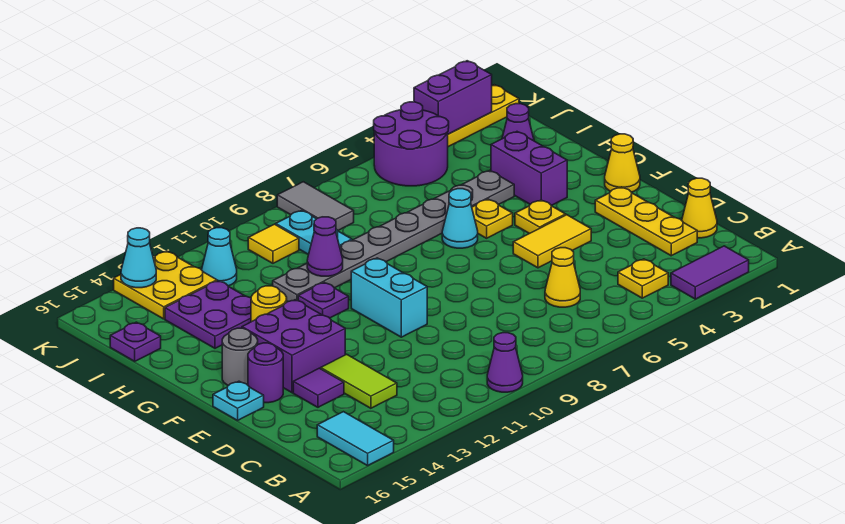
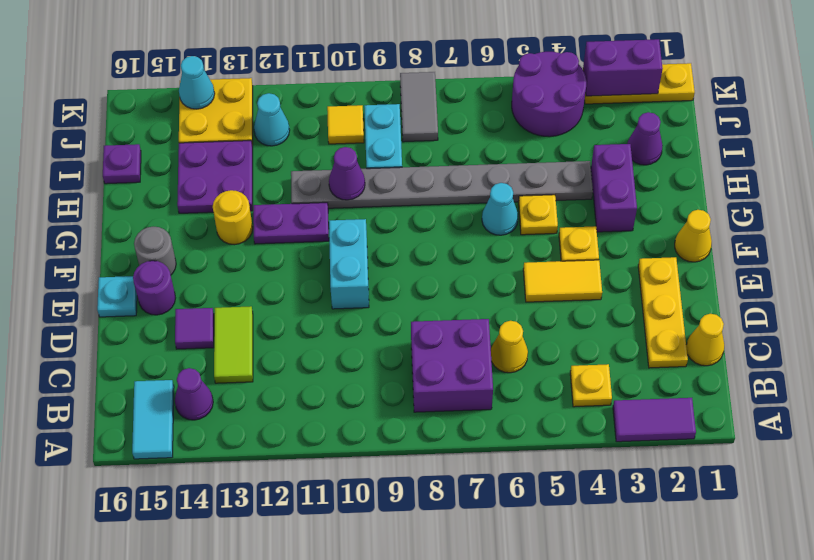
purple cone A10 level 1 -> purple cone B14 level 1
purple brick E13:F14 level 1 -> purple brick B7:C8 level 1
purple plate G11 level 1 -> purple plate G11:G12 level 1

